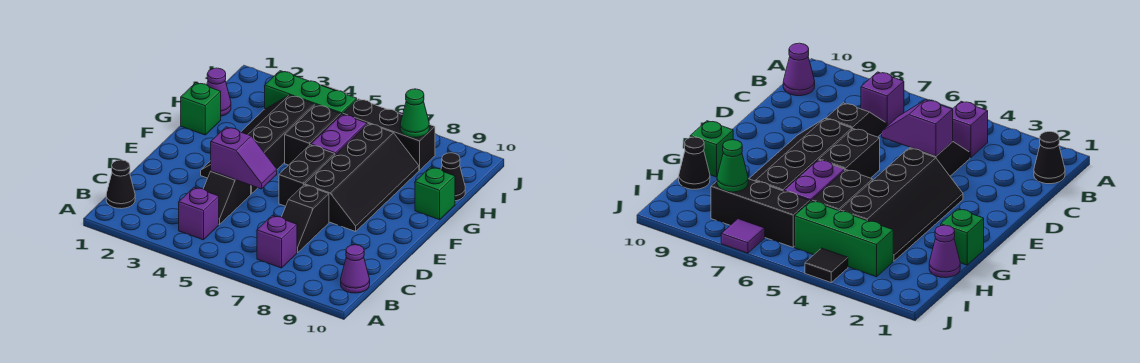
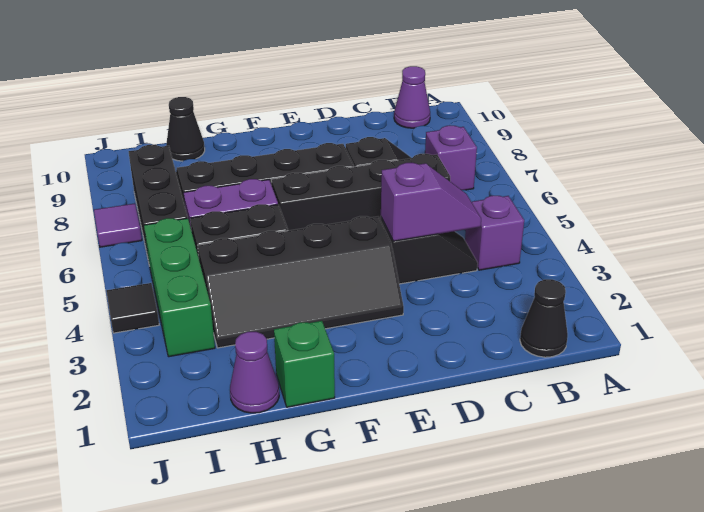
purple slope D4:D5 level 2 top 4 -> purple slope C4:D4 level 2 top D
black brick E6:F6 level 1 -> black brick C6:F6 level 1
green brick G10 level 1 -> none
green cone I8 level 2 -> none

